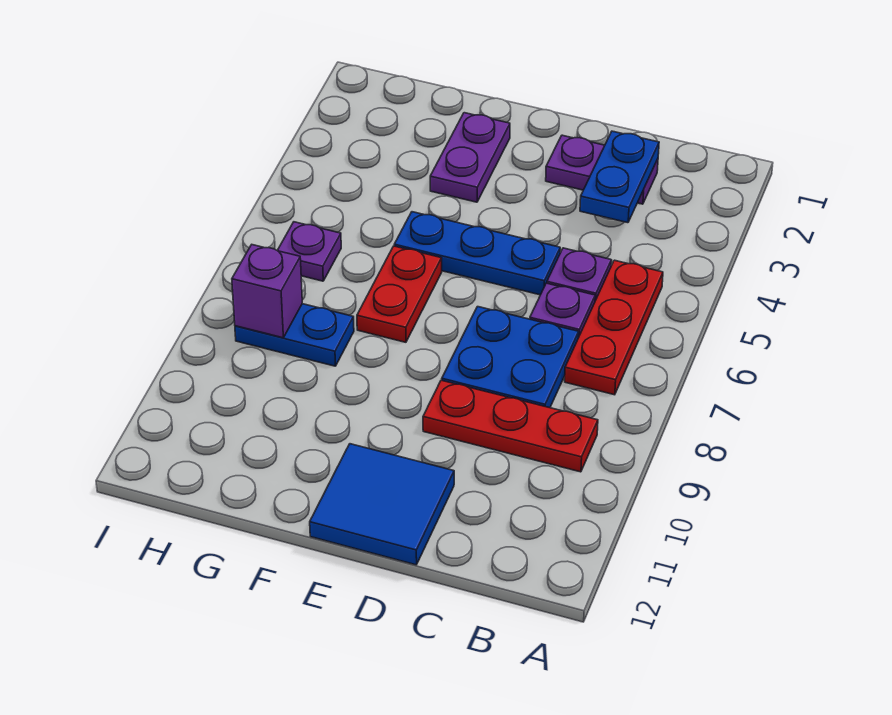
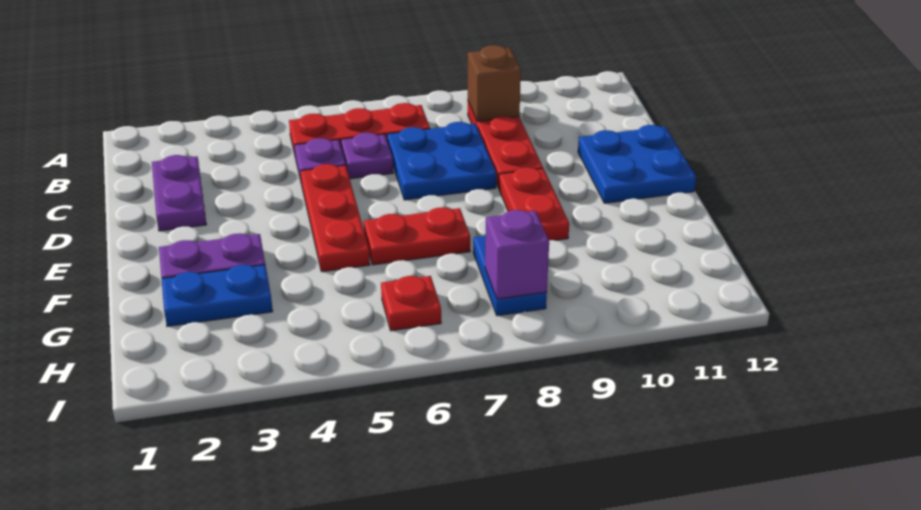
none -> brown brick B9 level 2
blue plate C2:C3 level 2 -> blue plate G2:G3 level 1
blue plate D5:F5 level 1 -> red plate D5:F5 level 1
blue tile D11:E12 level 1 -> blue plate D11:E12 level 1
none -> red plate E9:F9 level 1
purple plate H6 level 1 -> red plate H6 level 1

